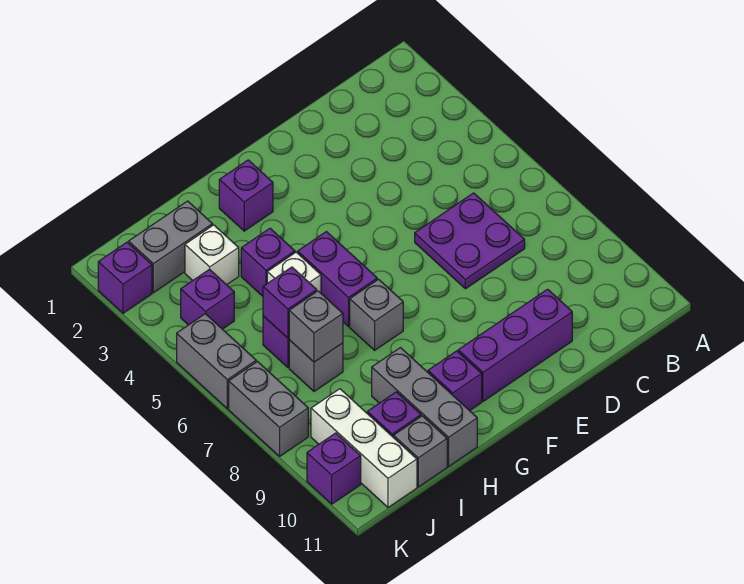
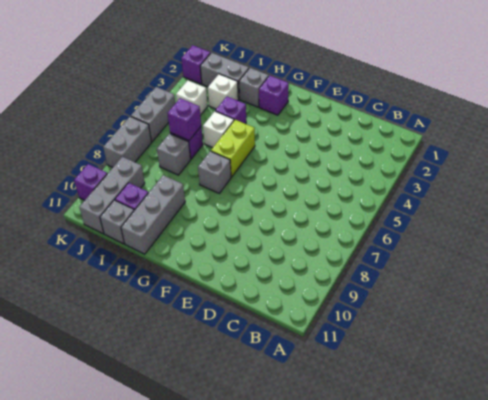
purple plate C6:D7 level 1 -> none
purple brick D10:F10 level 1 -> none
purple brick G5:G6 level 1 -> lime brick G5:G6 level 1
purple brick G10 level 1 -> none
grey brick I7 level 2 -> grey brick H2 level 1
purple brick J4 level 1 -> white brick J4 level 1
white brick J9:J11 level 1 -> grey brick J9:J11 level 1

